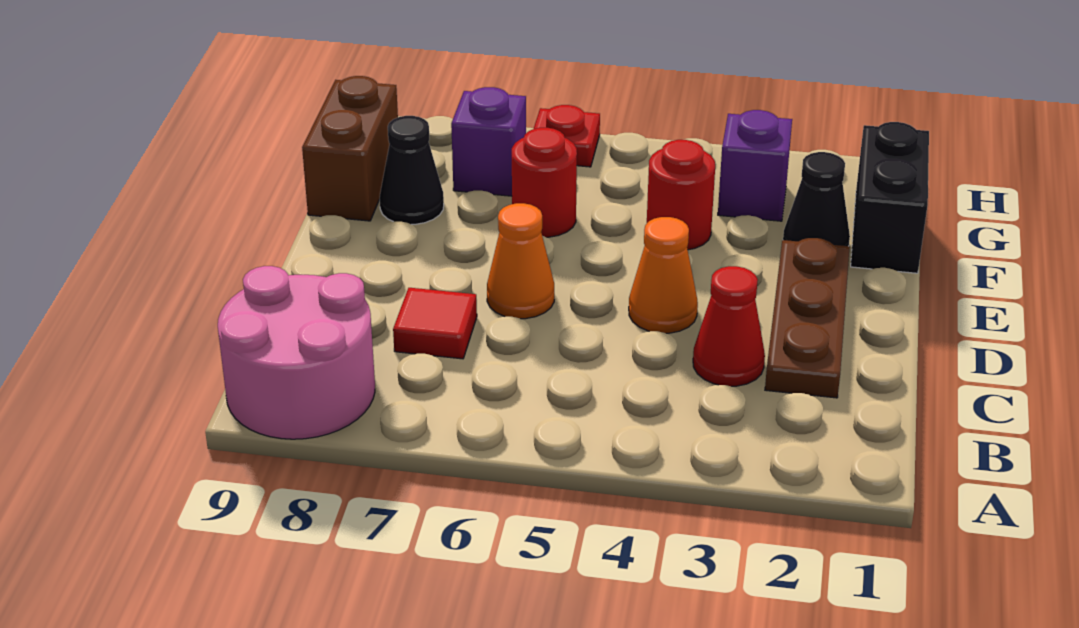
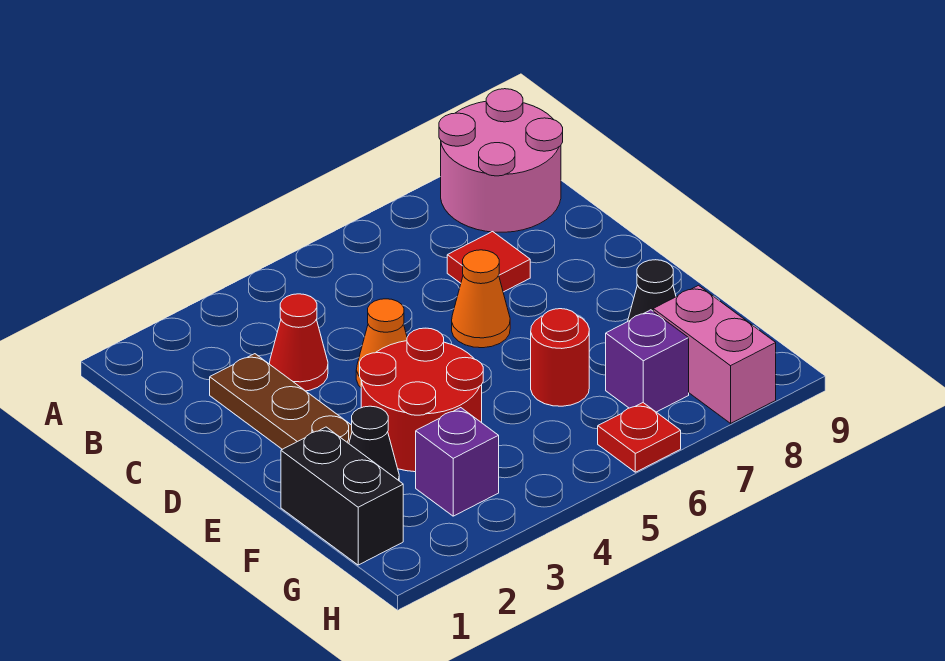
red round brick F4 level 1 -> red round brick E3:F4 level 1
brown brick F9:G9 level 1 -> none
none -> pink brick G8:H8 level 1

